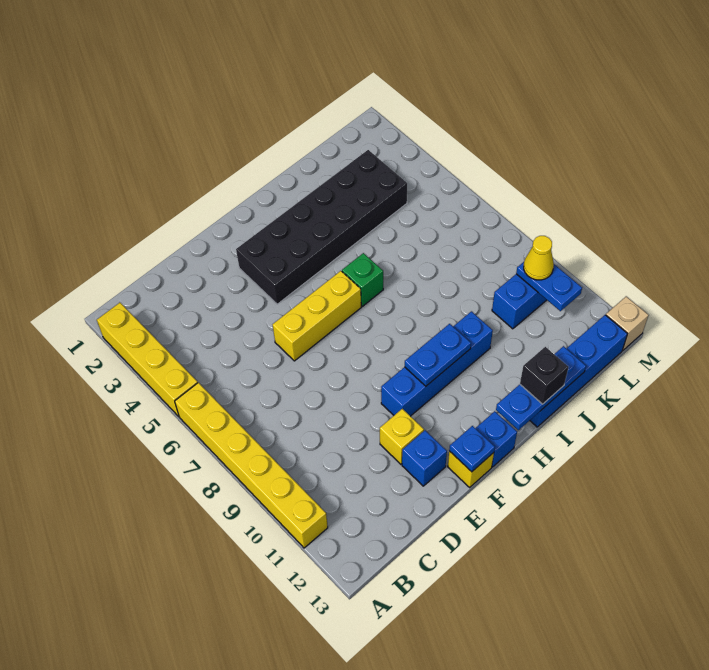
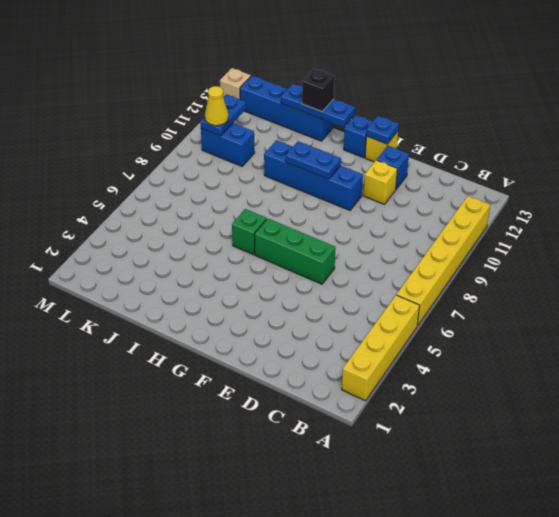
yellow brick E6:G6 level 1 -> green brick E6:G6 level 1
black brick F3:K4 level 1 -> none

